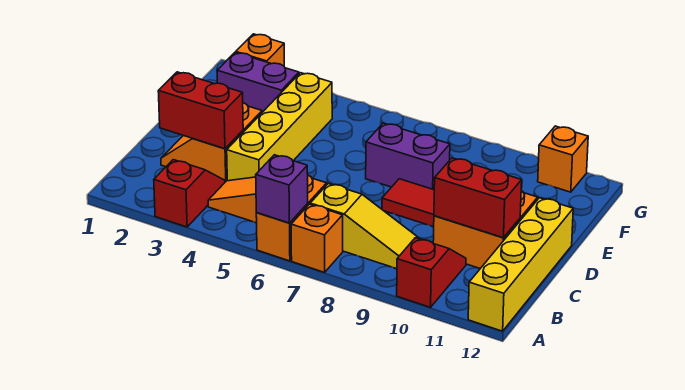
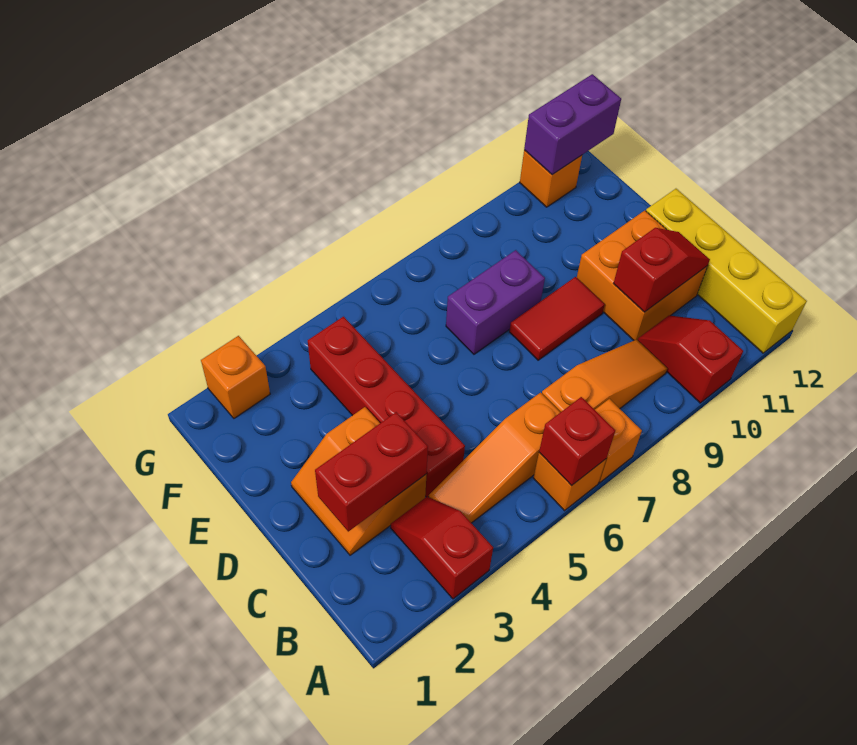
purple brick A6 level 2 -> red brick A6 level 2
yellow slope B7:B9 level 1 top 7 -> orange slope B7:B9 level 1 top 7
yellow brick C4:F4 level 1 -> red brick C4:F4 level 1
red brick C10:C11 level 2 -> red slope C10:C11 level 2 top 10
purple brick F2:F3 level 1 -> purple brick G11:G12 level 2

